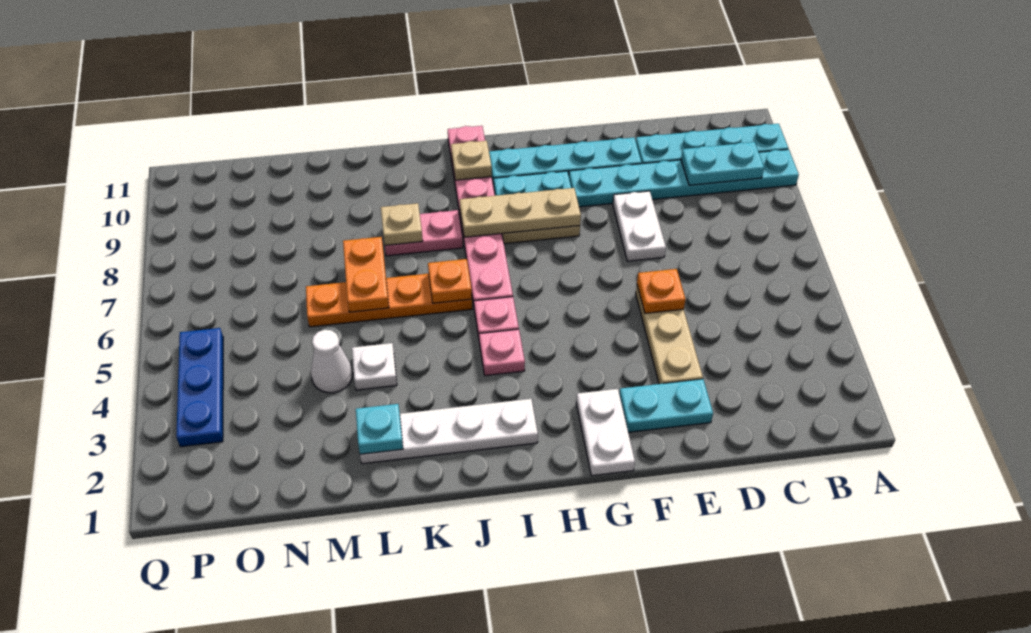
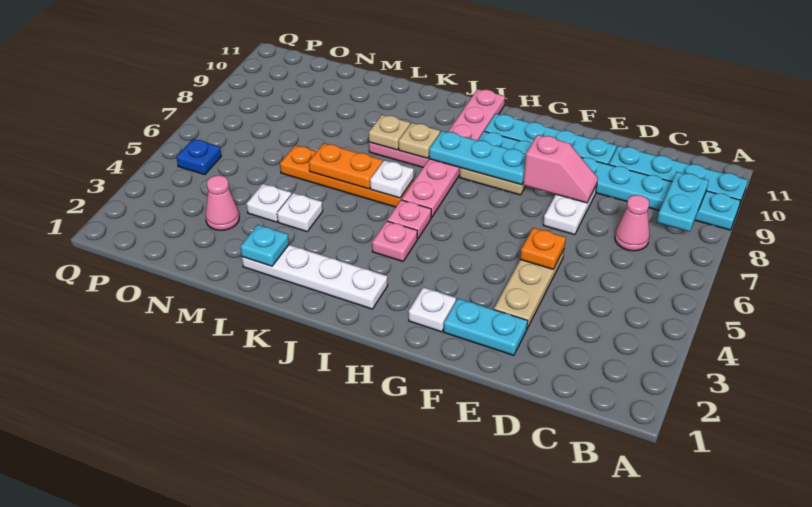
cyan plate B9:C9 level 2 -> cyan plate B8:B9 level 2
none -> pink cone C7 level 1
none -> pink slope E8:F8 level 2 top F
white plate G1:G2 level 1 -> white plate G2 level 1
tan plate G8:I8 level 2 -> cyan plate G8:I8 level 2
tan plate I10 level 2 -> tan plate J8 level 2
orange plate J6 level 2 -> white plate J6 level 2
orange plate L6:L7 level 2 -> orange plate K6:L6 level 2
white cone M4 level 1 -> white plate M4 level 1
none -> pink cone N3 level 1
blue plate P3:P5 level 1 -> blue plate P5 level 1

